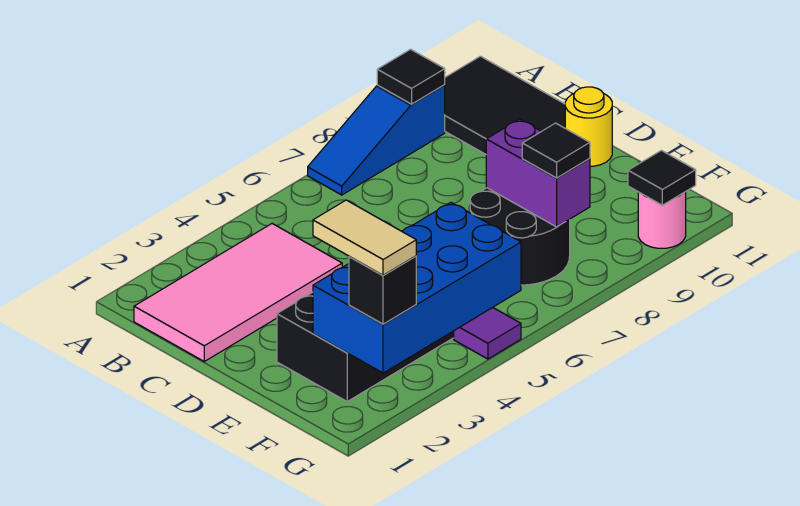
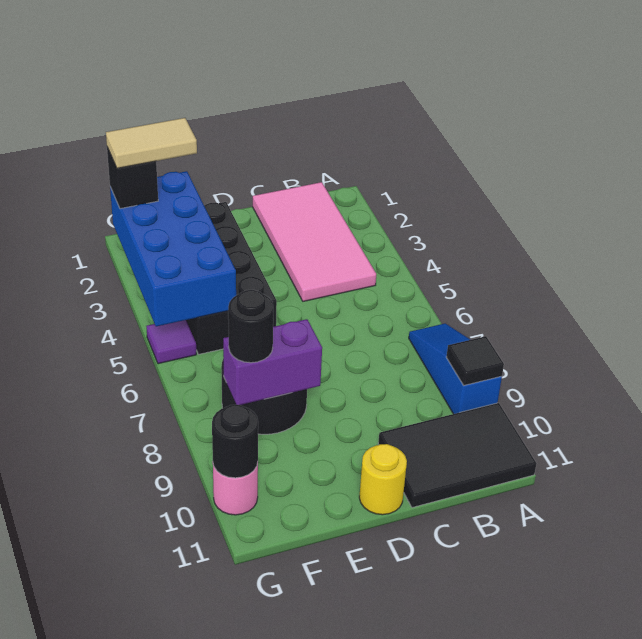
black tile F8 level 3 -> black round brick F8 level 3
black tile G10 level 2 -> black round brick G10 level 2

